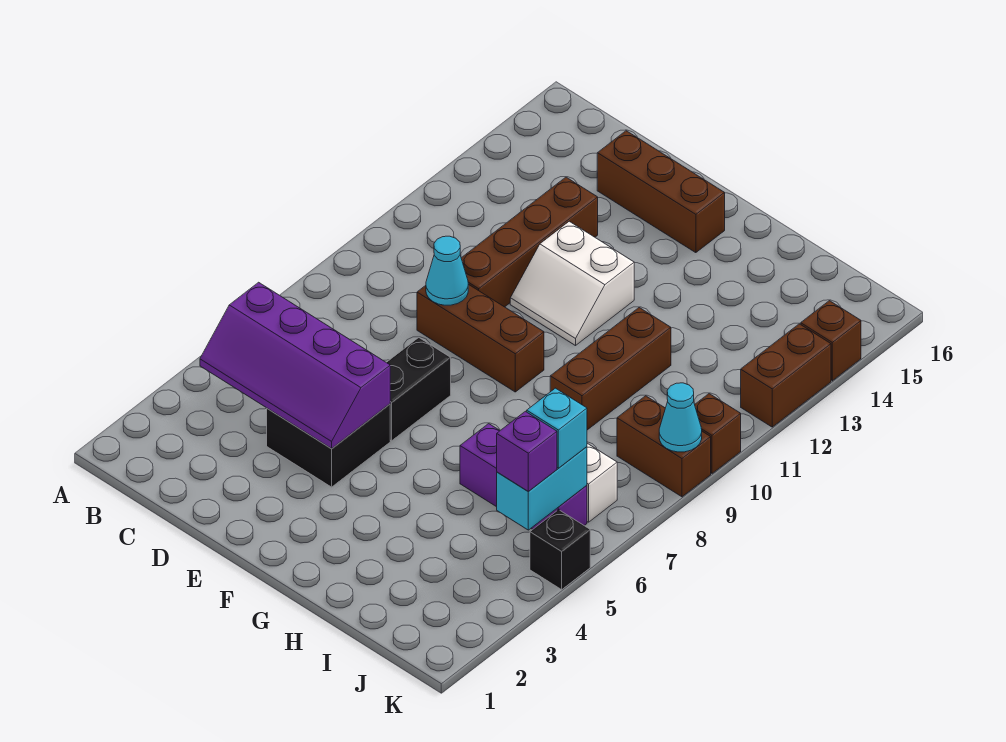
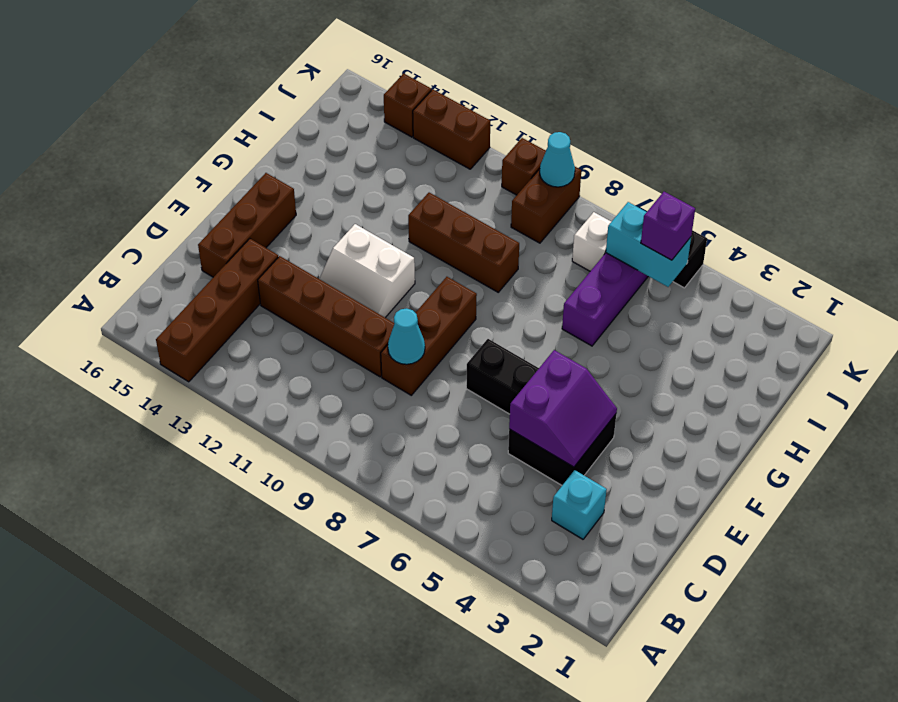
none -> brown brick A14:D14 level 1
purple slope B4:E5 level 2 top 5 -> purple slope D4:E5 level 2 top 5
white slope E11:F12 level 1 top 12 -> white slope E11:F12 level 1 top F
cyan brick J6 level 3 -> cyan brick C3 level 1

